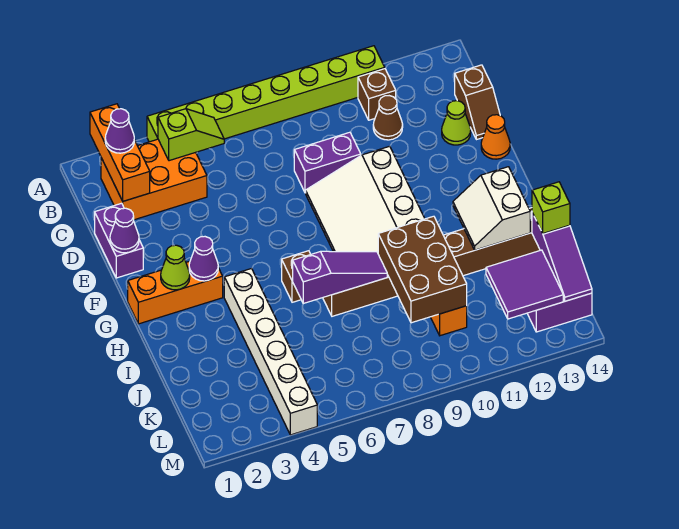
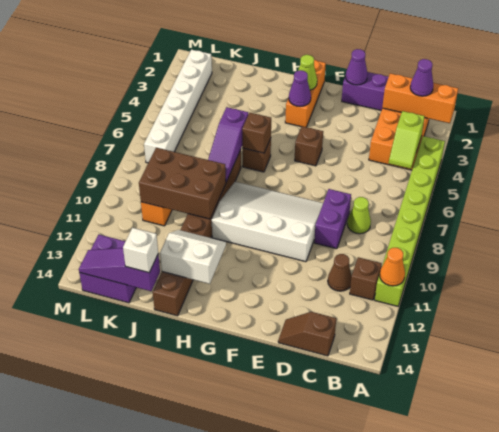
lime cone D13 level 1 -> lime cone C8 level 1
orange cone E14 level 1 -> orange cone A11 level 2
none -> brown brick F5 level 1
white brick H4:M4 level 1 -> white brick L2:L7 level 1
none -> brown brick H6 level 2
lime brick J14 level 3 -> white brick J14 level 3
purple tile K12:L13 level 2 -> none

